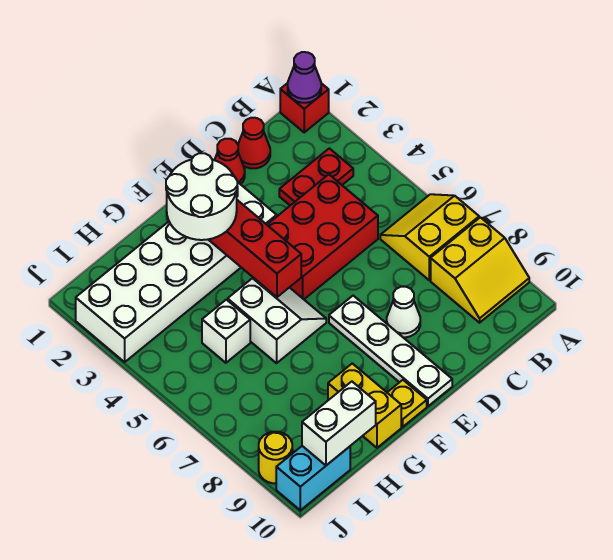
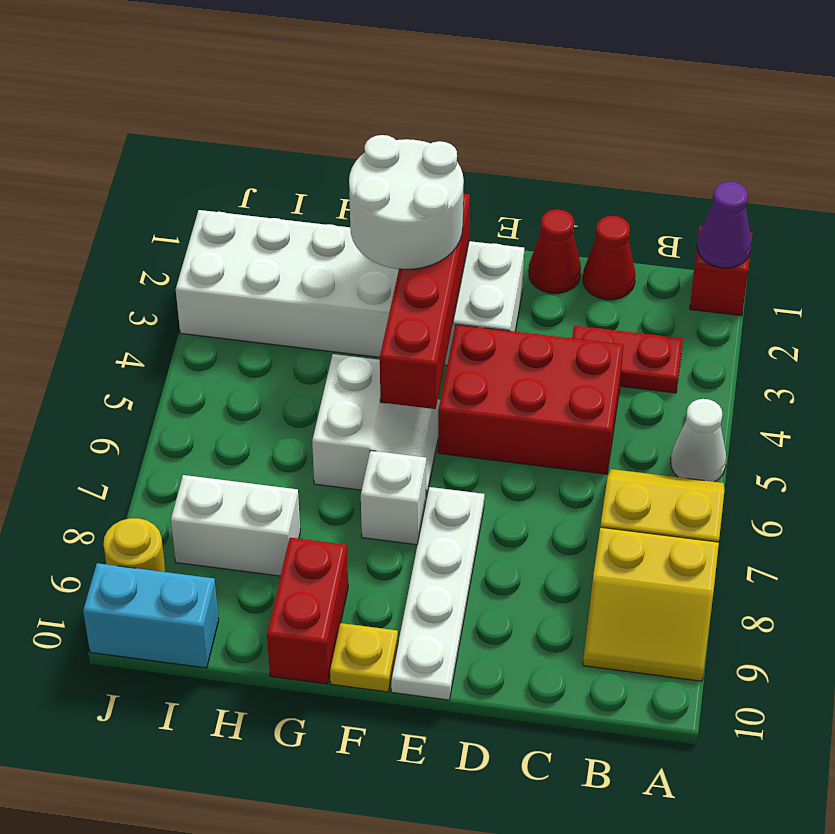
white cone D8 level 1 -> white cone A5 level 1
yellow brick G9:G10 level 1 -> red brick G9:G10 level 1
white brick H5 level 1 -> white brick F7 level 1
white brick H10:I10 level 2 -> white brick H8:I8 level 1

